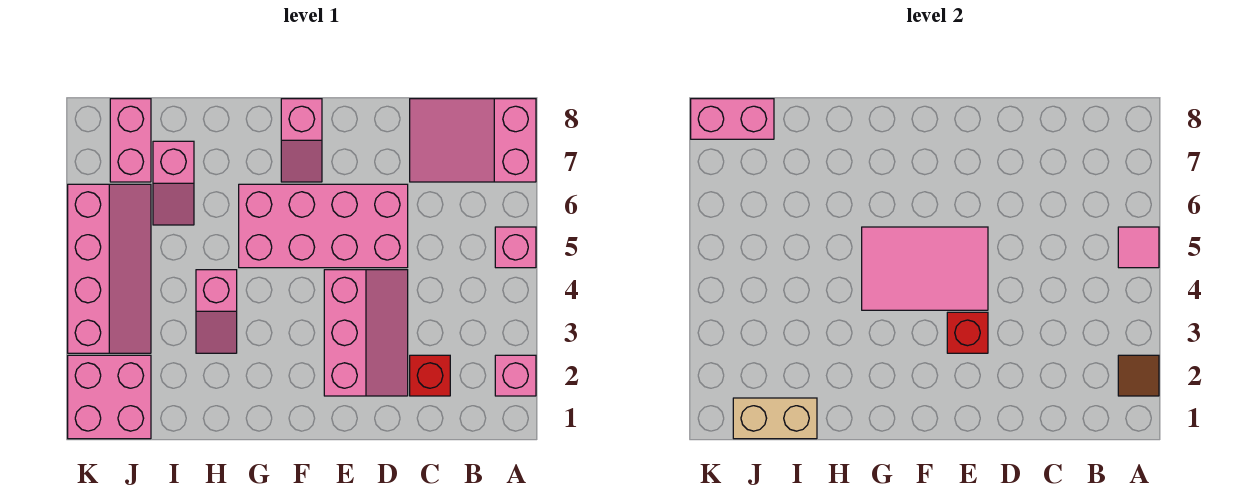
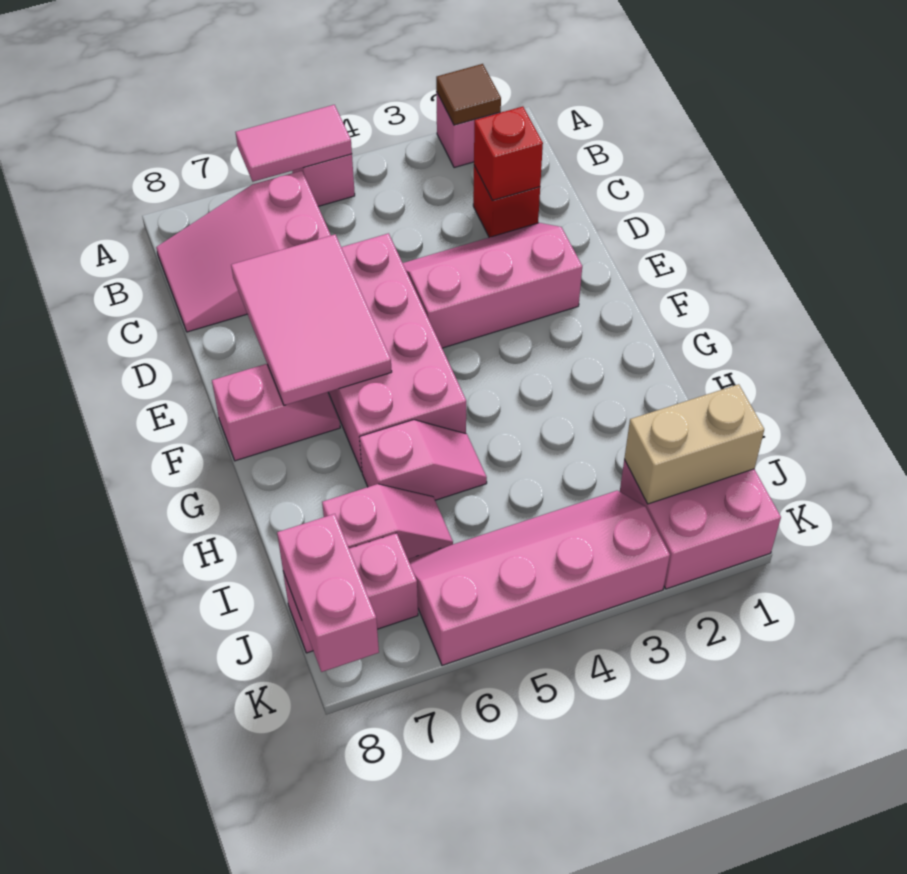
pink tile A5 level 2 -> pink tile A5:A6 level 2
pink slope A7:C8 level 1 top A -> pink slope B6:C8 level 1 top 6
red brick E3 level 2 -> red brick C2 level 2
pink tile E4:G5 level 2 -> pink tile D6:F7 level 2
pink slope H3:H4 level 1 top 4 -> pink slope H5:H6 level 1 top 6
tan brick I1:J1 level 2 -> tan brick J1:J2 level 2

